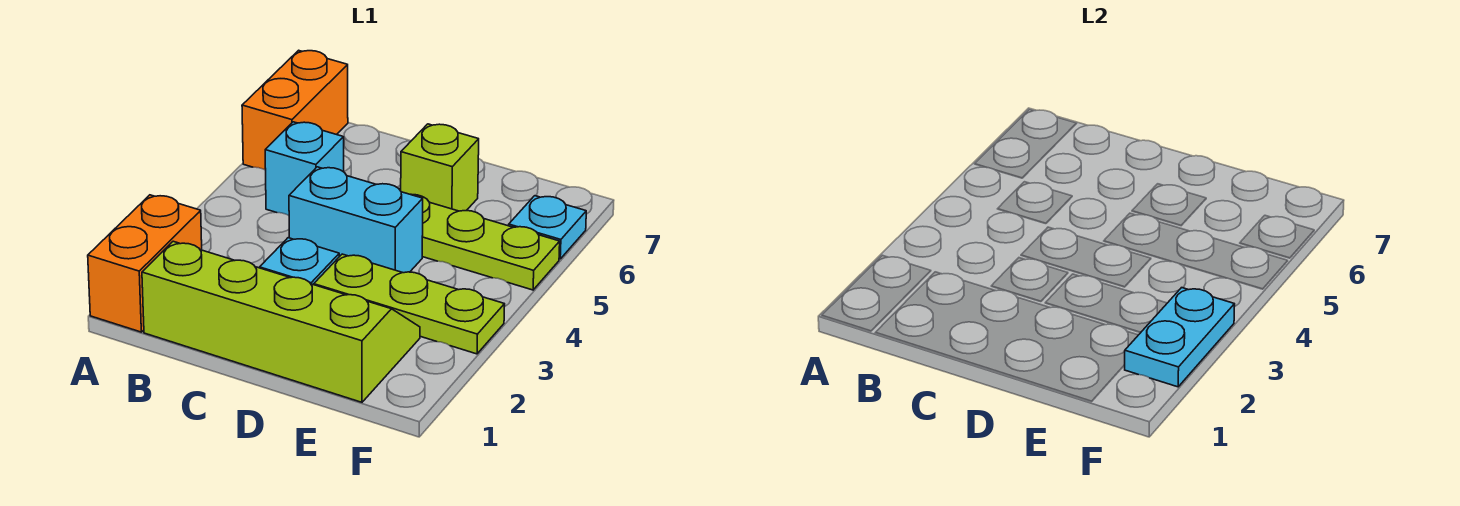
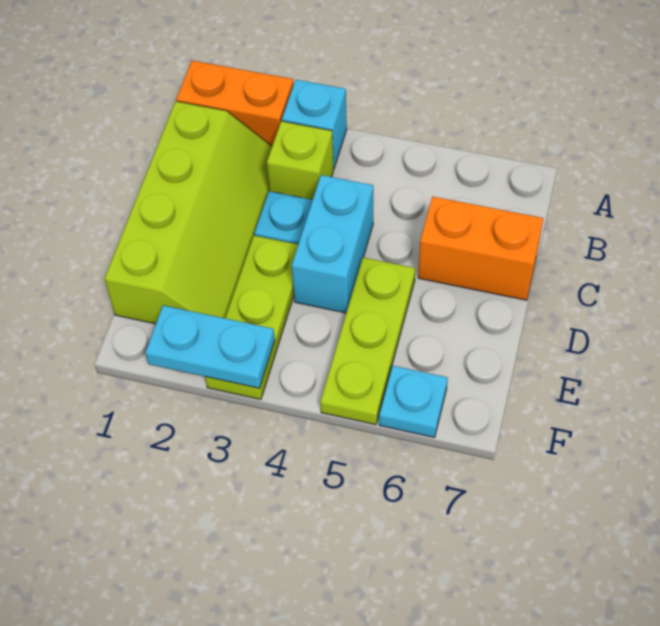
orange brick A6:A7 level 1 -> orange brick C6:C7 level 1
cyan brick B5 level 1 -> cyan brick A3 level 1
lime brick D6 level 1 -> lime brick B3 level 1

